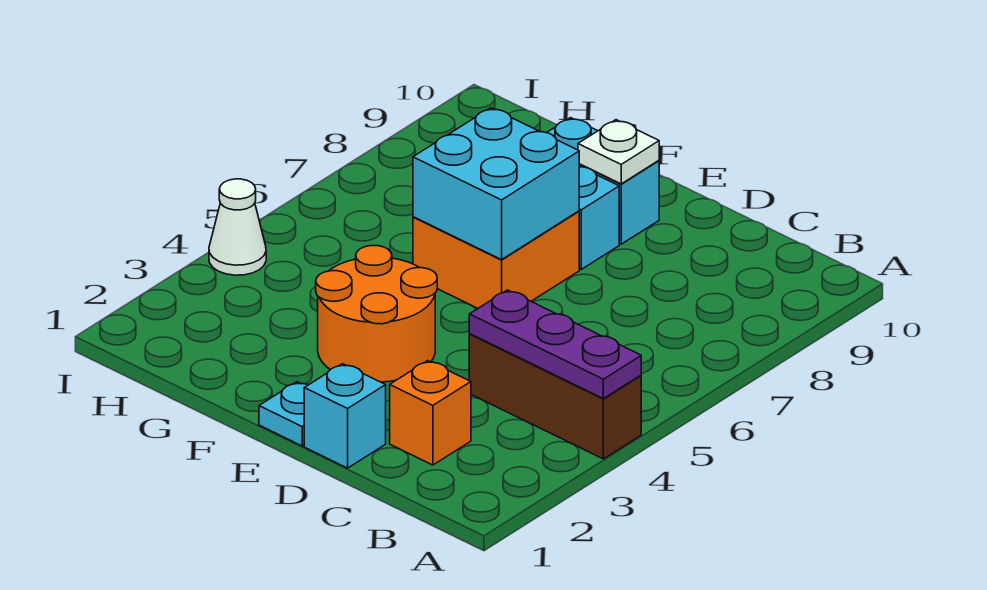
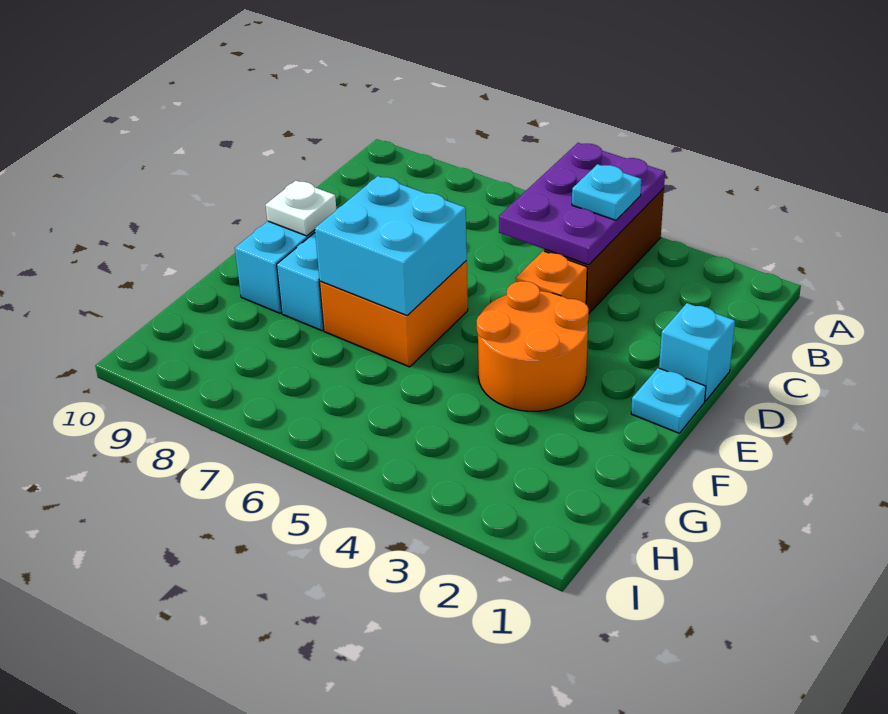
purple plate A4:C4 level 2 -> purple plate A4:C5 level 2
none -> cyan plate B4 level 3
orange brick C2 level 1 -> orange brick D4 level 1
white cone I4 level 1 -> none

